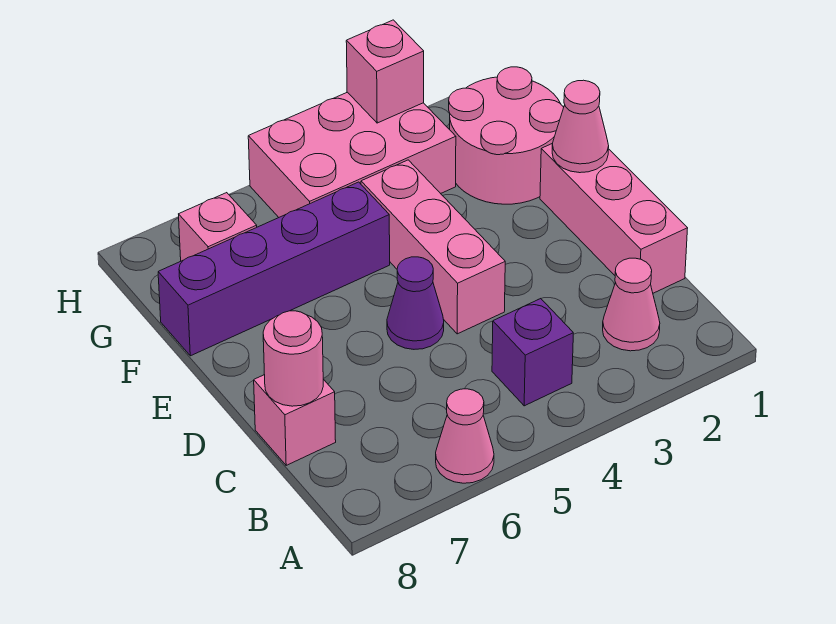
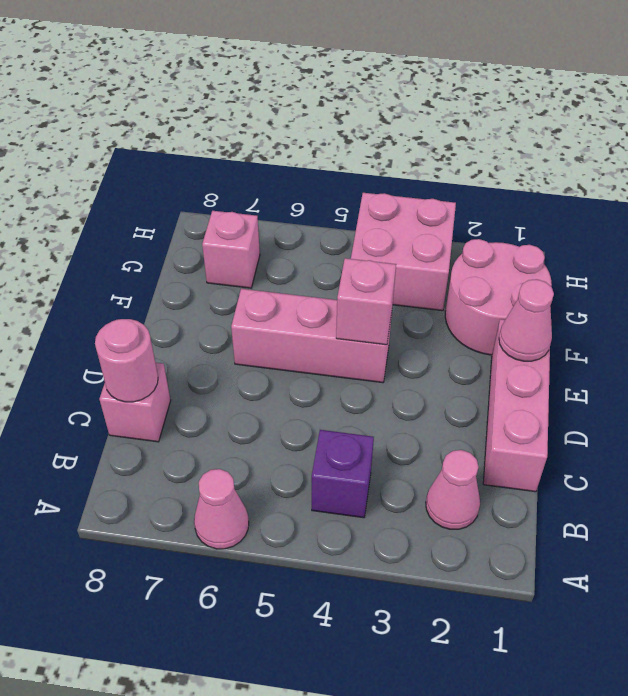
pink brick D4:F4 level 1 -> pink brick E4:E6 level 1
purple cone D5 level 1 -> none
purple brick F5:F8 level 1 -> none
pink brick G3:H5 level 1 -> pink brick G3:H4 level 1
pink brick H3 level 2 -> pink brick E4 level 2

